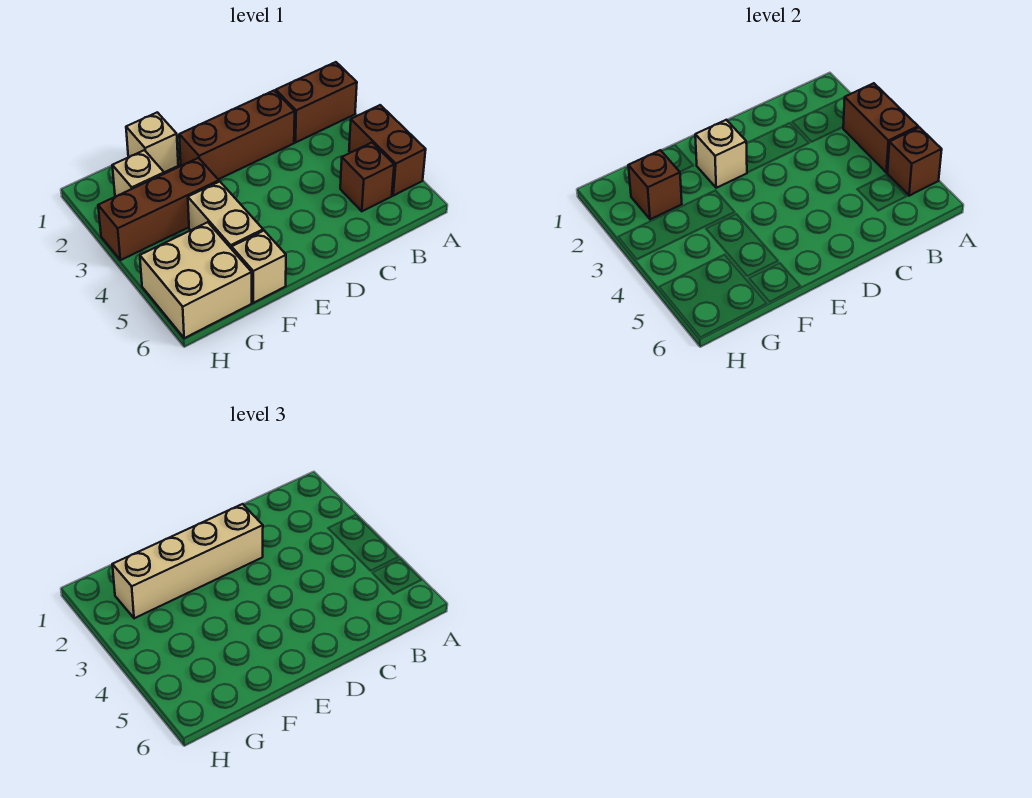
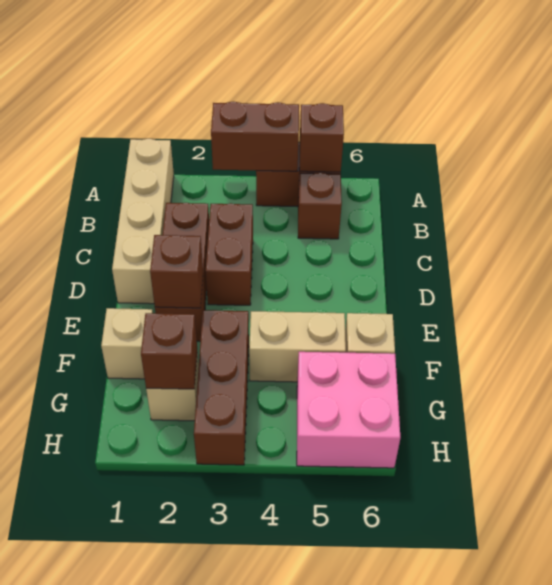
brown brick A2:B2 level 1 -> brown brick C3:D3 level 1
tan brick D2:G2 level 3 -> tan brick A1:D1 level 1
tan brick E2 level 2 -> brown brick E2 level 2
tan brick G5:H6 level 1 -> pink brick G5:H6 level 1

